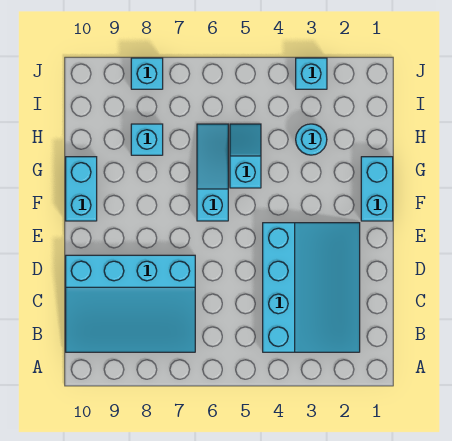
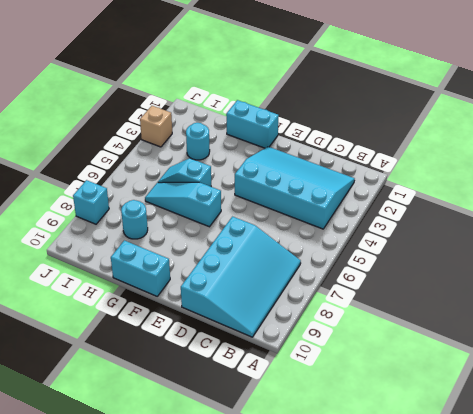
cyan brick H8 level 1 -> cyan round brick H8 level 1
cyan brick J3 level 1 -> tan brick J3 level 1

